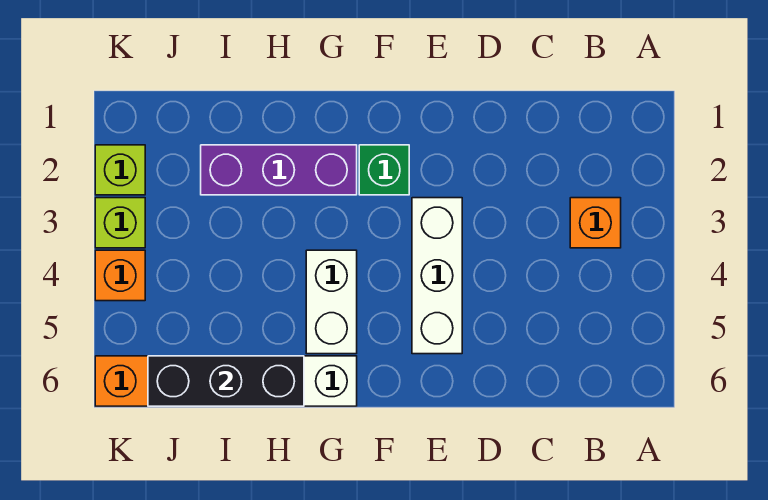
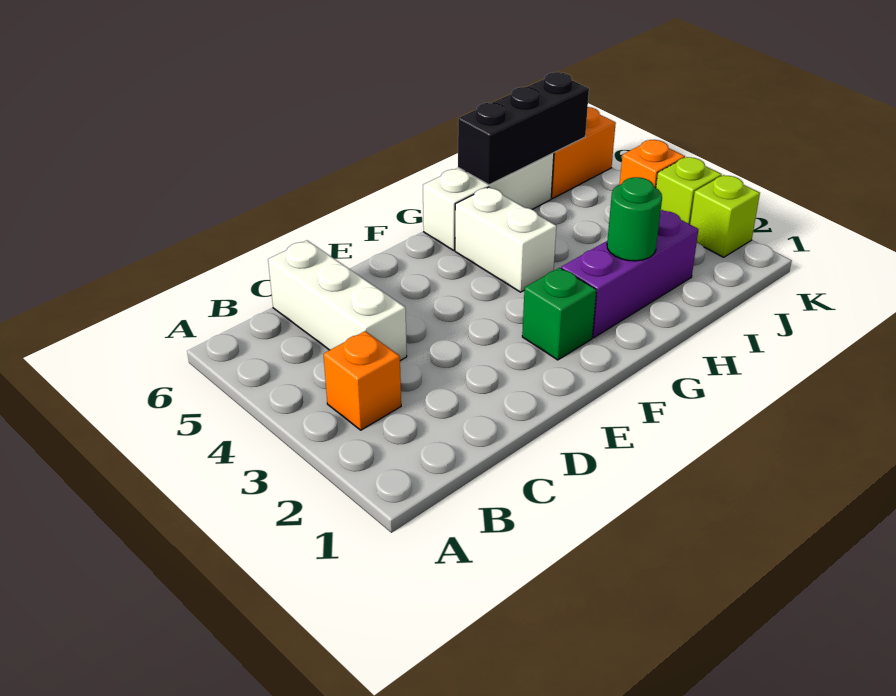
white brick E3:E5 level 1 -> white brick C4:C6 level 1
none -> green round brick H2 level 2

